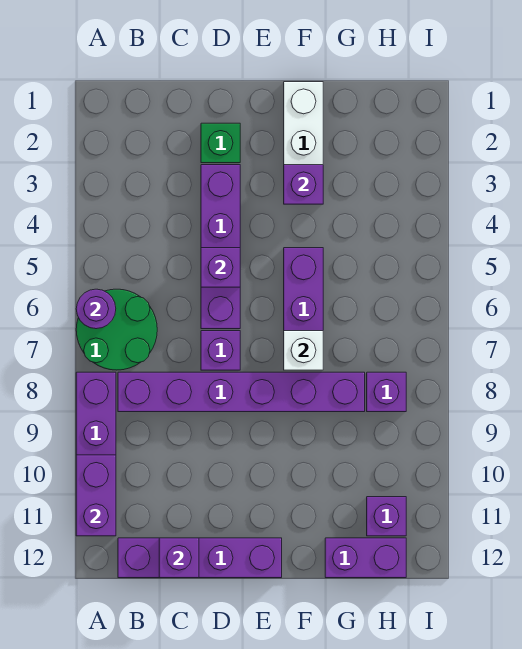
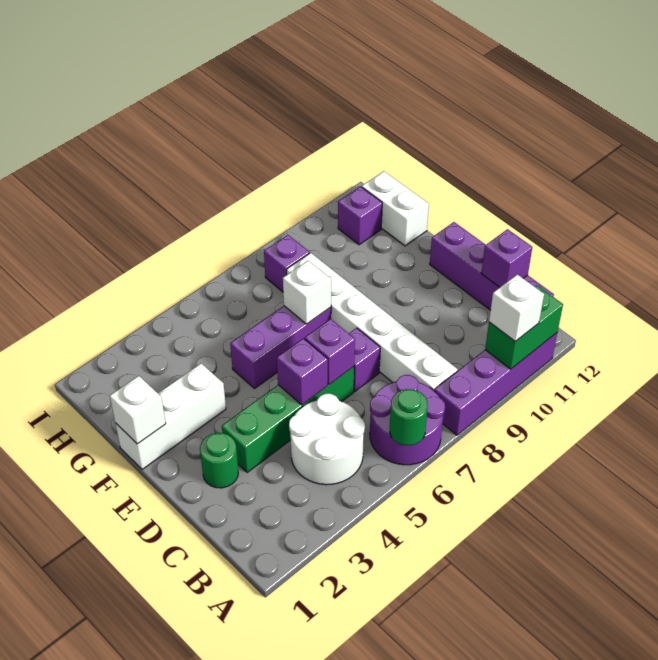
green round brick A6:B7 level 1 -> purple round brick A6:B7 level 1
purple round brick A6 level 2 -> green round brick A6 level 2
purple brick A10:A11 level 2 -> green brick A10:A11 level 2
none -> white brick A10 level 3
none -> white round brick B4:C5 level 1
purple brick B8:G8 level 1 -> white brick B8:G8 level 1
green brick D2 level 1 -> green round brick D2 level 1
purple brick D3:D6 level 1 -> green brick D3:D6 level 1
none -> white brick F1 level 2
purple brick F3 level 2 -> purple brick D6 level 2
purple brick G12:H12 level 1 -> white brick G12:H12 level 1

